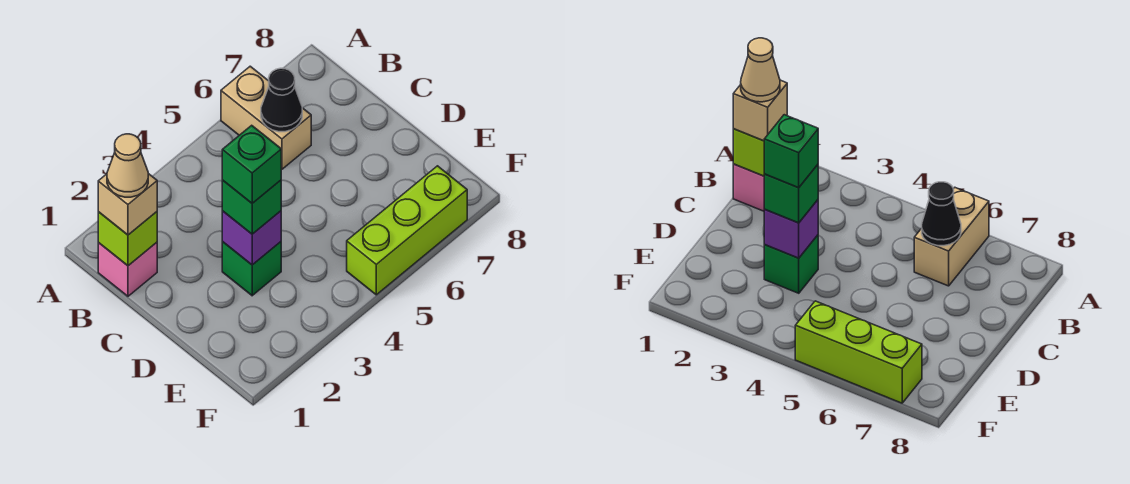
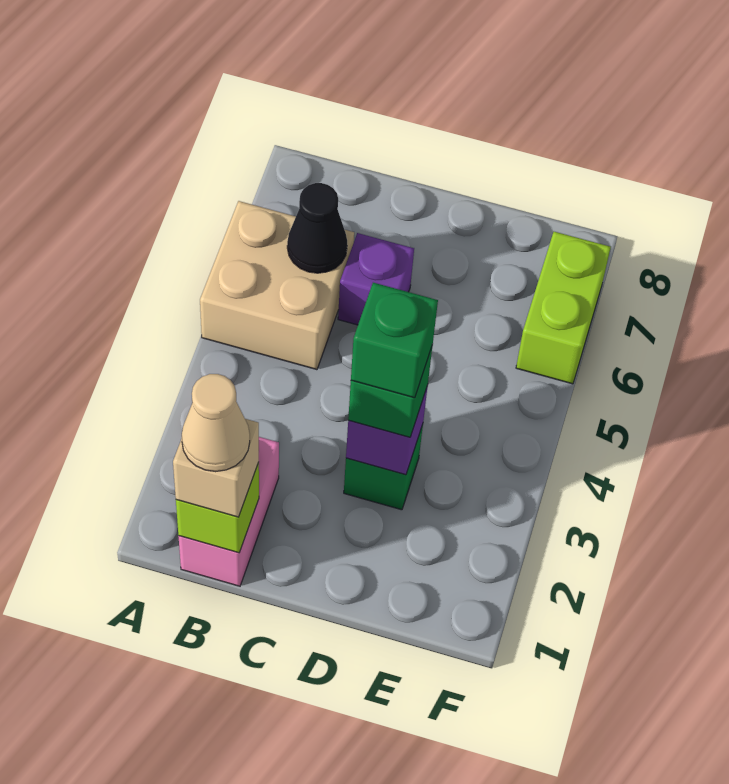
tan brick A6:B6 level 1 -> tan brick A5:B6 level 1
pink brick B1 level 1 -> pink brick B1:B2 level 1
none -> purple brick C6 level 1
lime brick F5:F7 level 1 -> lime brick F6:F7 level 1

